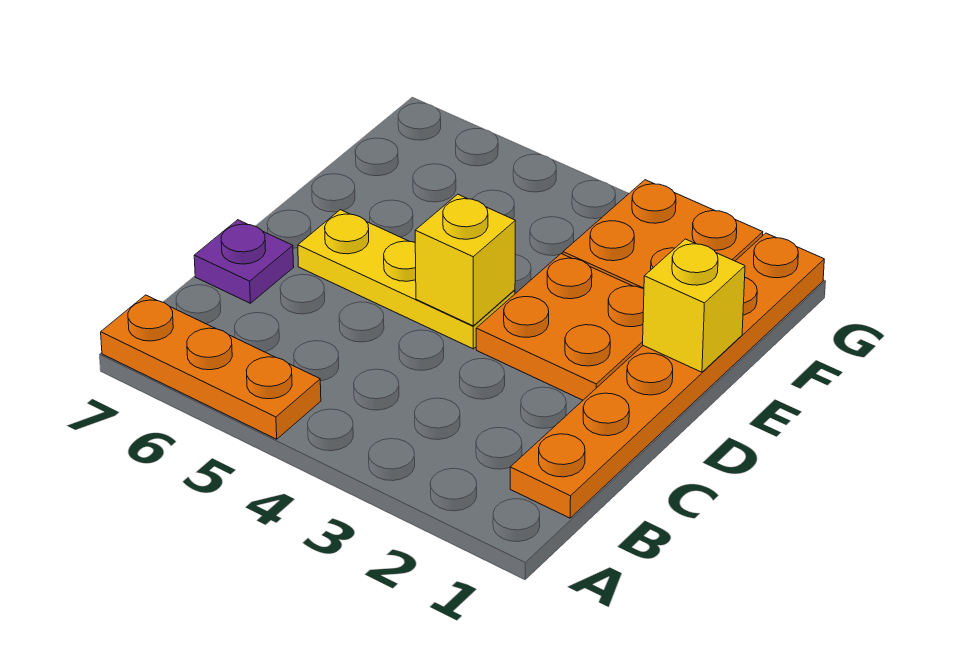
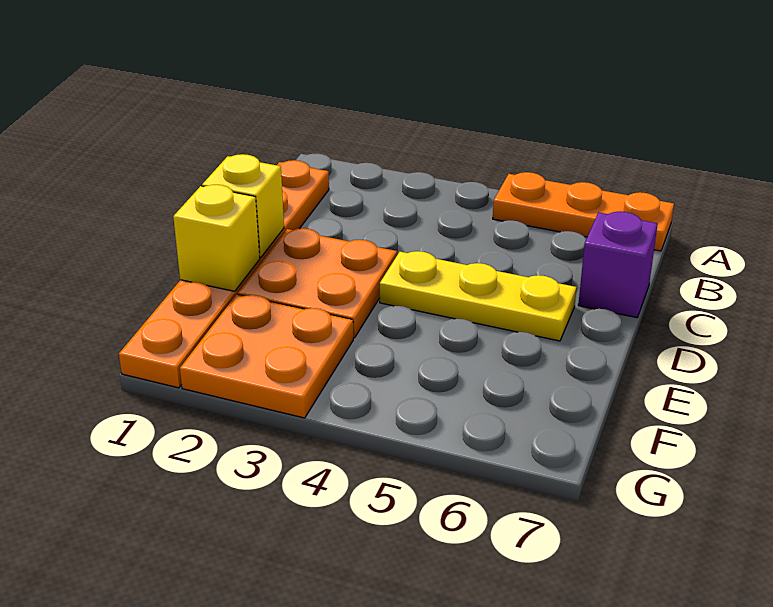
purple plate C7 level 1 -> purple brick C7 level 1
yellow brick D4 level 2 -> yellow brick D1 level 2

